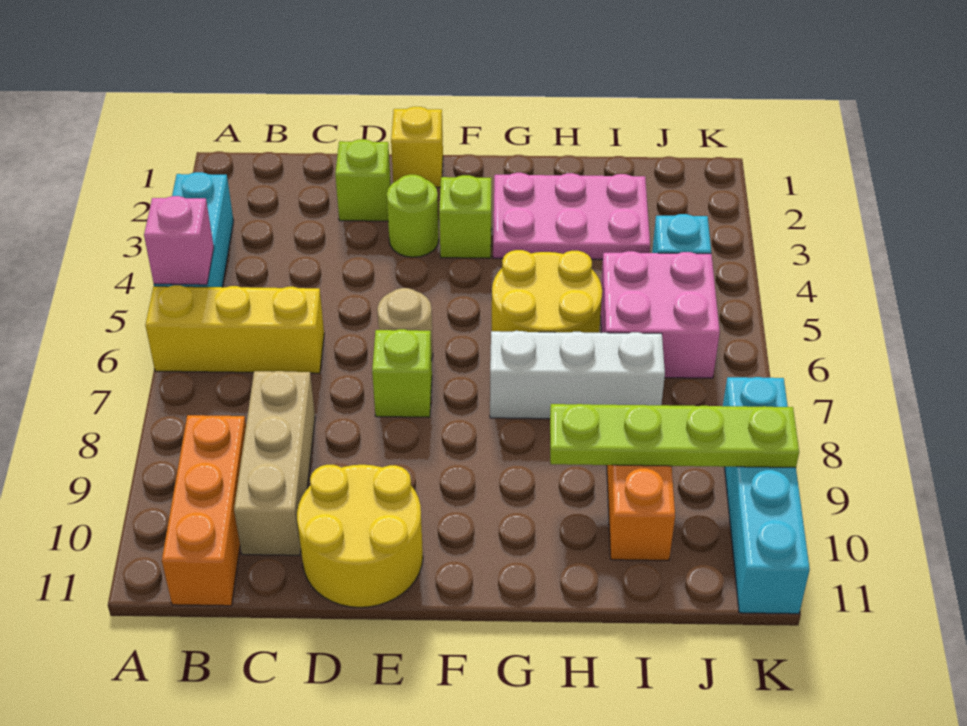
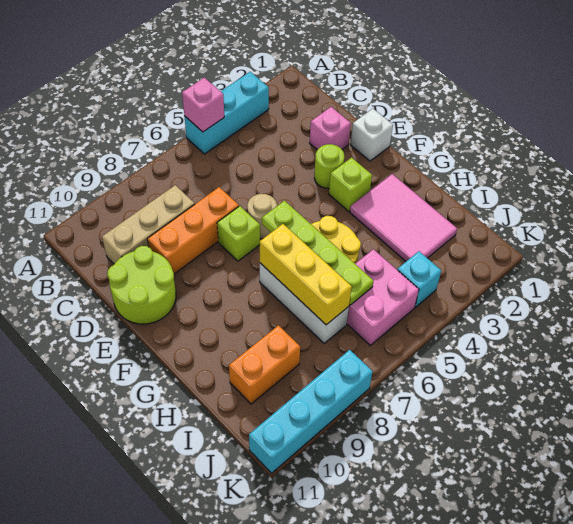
yellow brick A6:C6 level 1 -> yellow brick G7:I7 level 2
orange brick B9:B11 level 1 -> orange brick D7:D9 level 1
lime brick D2 level 1 -> pink brick D2 level 1
yellow round brick D10:E11 level 1 -> lime round brick D10:E11 level 1
yellow brick E1 level 1 -> white brick E1 level 1
pink plate G2:I3 level 1 -> pink tile G2:I3 level 1
lime plate H9:K9 level 2 -> lime plate F6:I6 level 2

